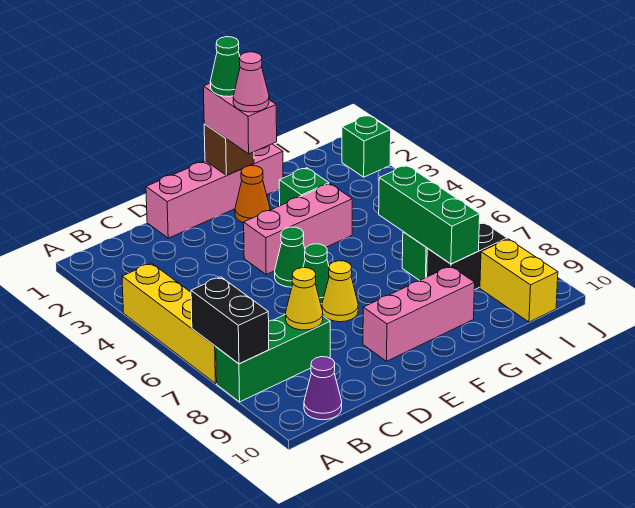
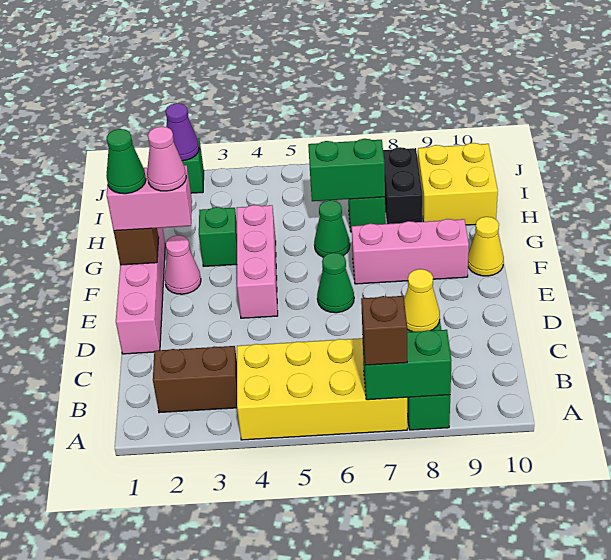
yellow brick A4:A7 level 1 -> yellow brick A4:B7 level 1
black brick A7:A8 level 2 -> green brick A7:A8 level 2
none -> brown brick A7 level 3
none -> brown brick B2:B3 level 1
purple cone B10 level 1 -> purple cone J2 level 2
green cone E5 level 1 -> green cone G6 level 1
yellow cone E7 level 1 -> yellow cone F10 level 1
pink brick E9:G9 level 1 -> pink brick F7:F9 level 1
orange cone F2 level 1 -> pink cone F2 level 1
green brick H6:H8 level 2 -> green brick H6:H7 level 2
yellow brick I9:I10 level 1 -> yellow brick H9:I10 level 1

